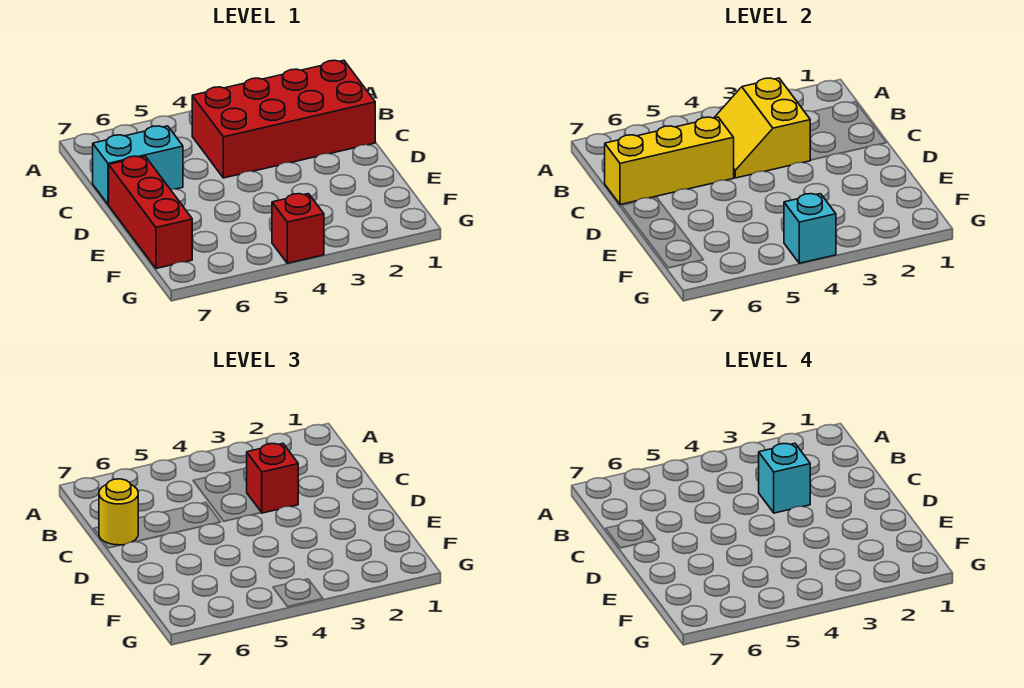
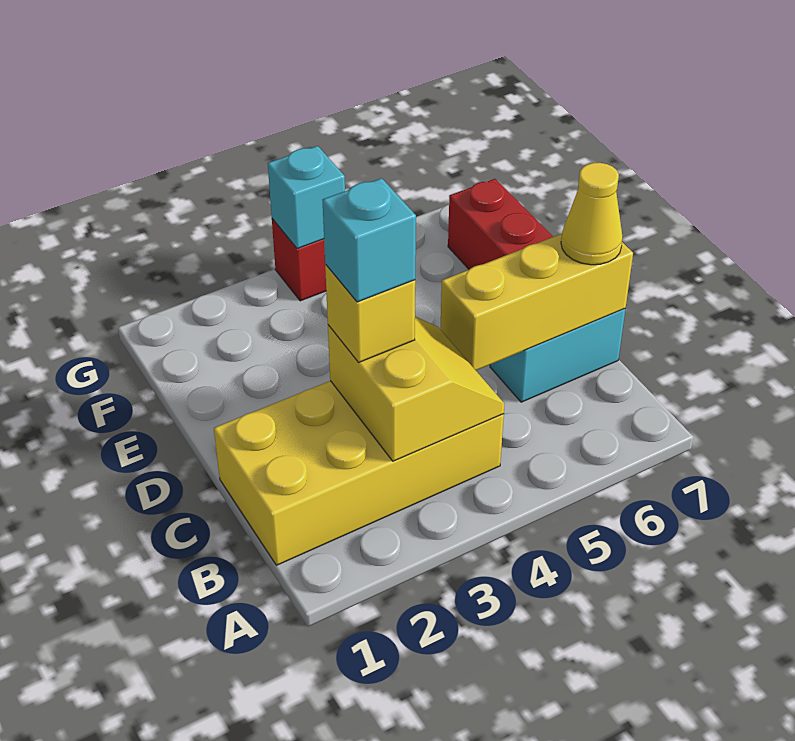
red brick B1:C4 level 1 -> yellow brick B1:C4 level 1
red brick C3 level 3 -> yellow brick C3 level 3
yellow round brick C7 level 3 -> yellow cone C7 level 3

